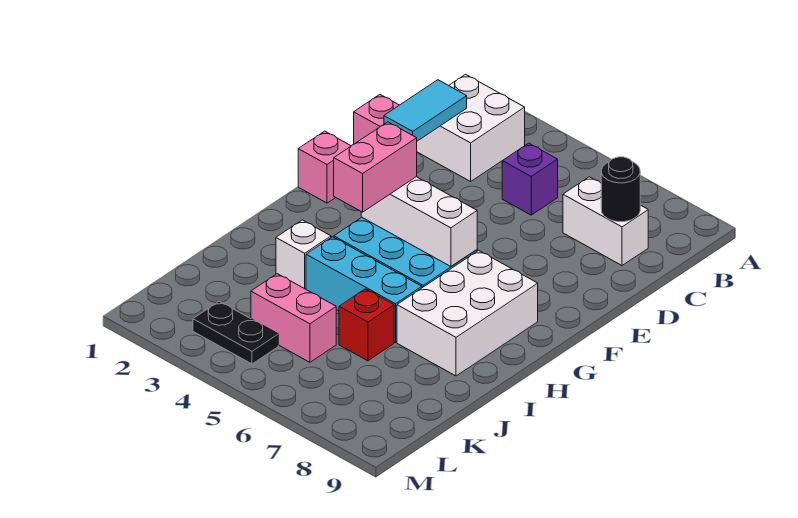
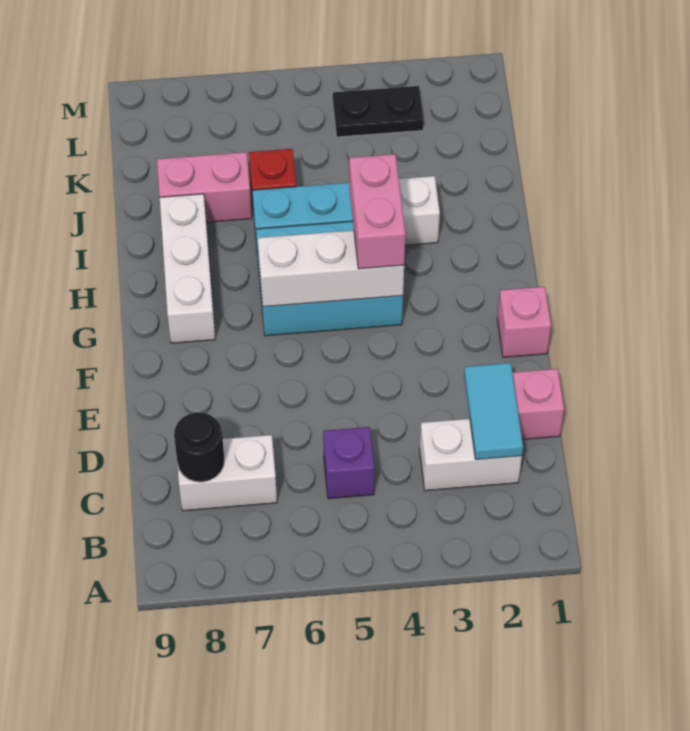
white brick B2:C3 level 1 -> white brick C2:C3 level 1
white brick G7:I8 level 1 -> white brick G8:I8 level 1
pink brick K4:K5 level 1 -> pink brick J7:J8 level 1

